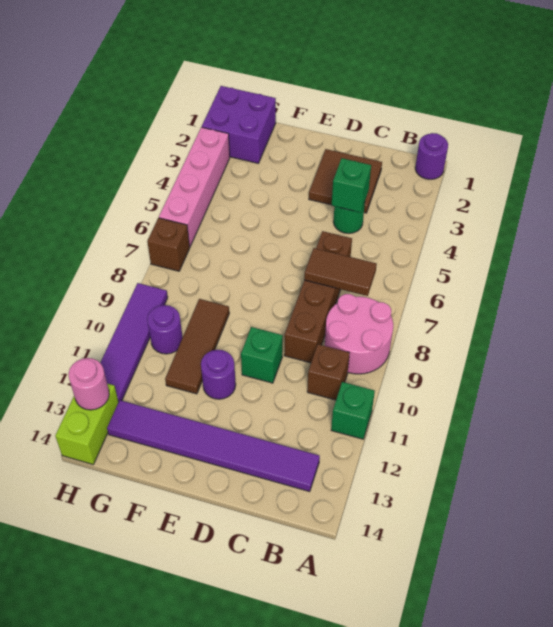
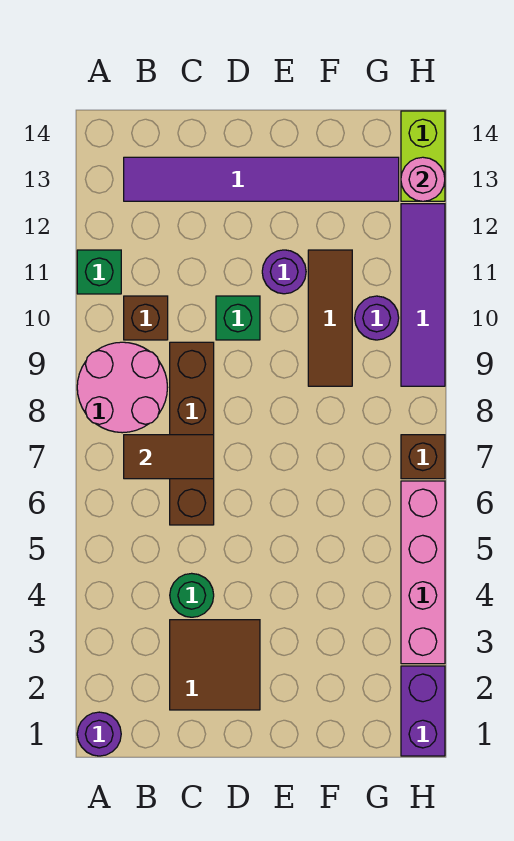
green brick C4 level 2 -> none
purple brick G1:H2 level 1 -> purple brick H1:H2 level 1

